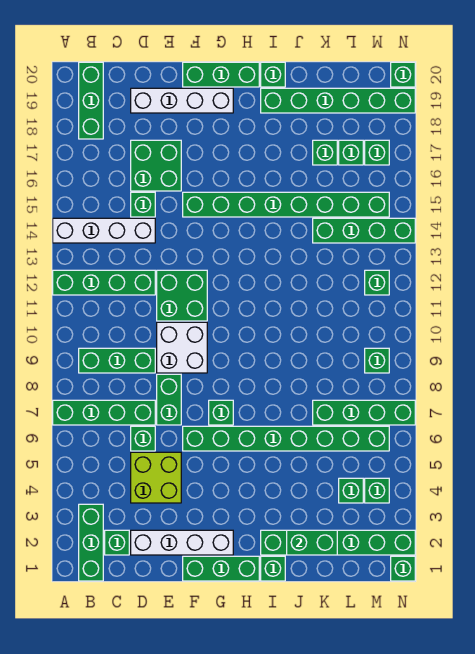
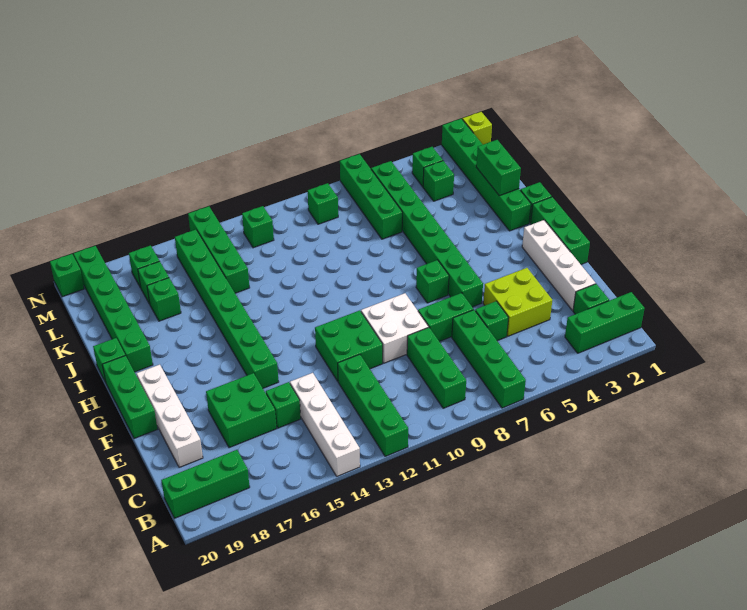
green brick N1 level 1 -> lime brick N1 level 1

